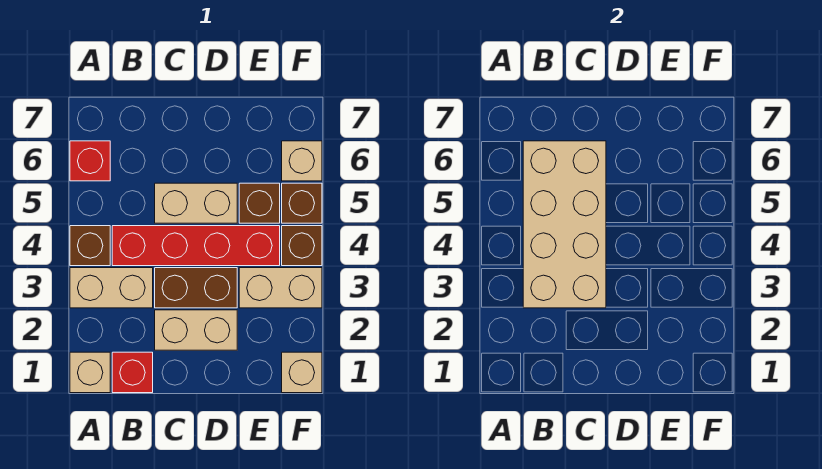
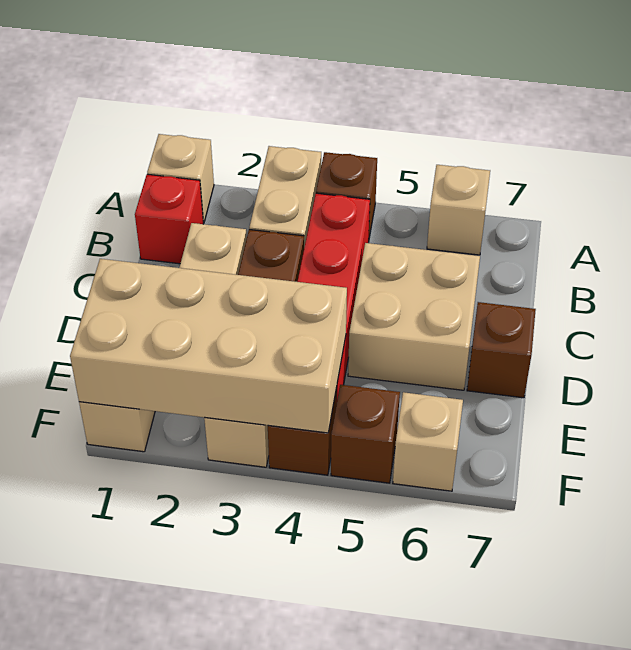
red brick A6 level 1 -> tan brick A6 level 1
tan brick B3:C6 level 2 -> tan brick E1:F4 level 2
tan brick C5:D5 level 1 -> tan brick C5:D6 level 1
brown brick E5 level 1 -> brown brick D7 level 1

